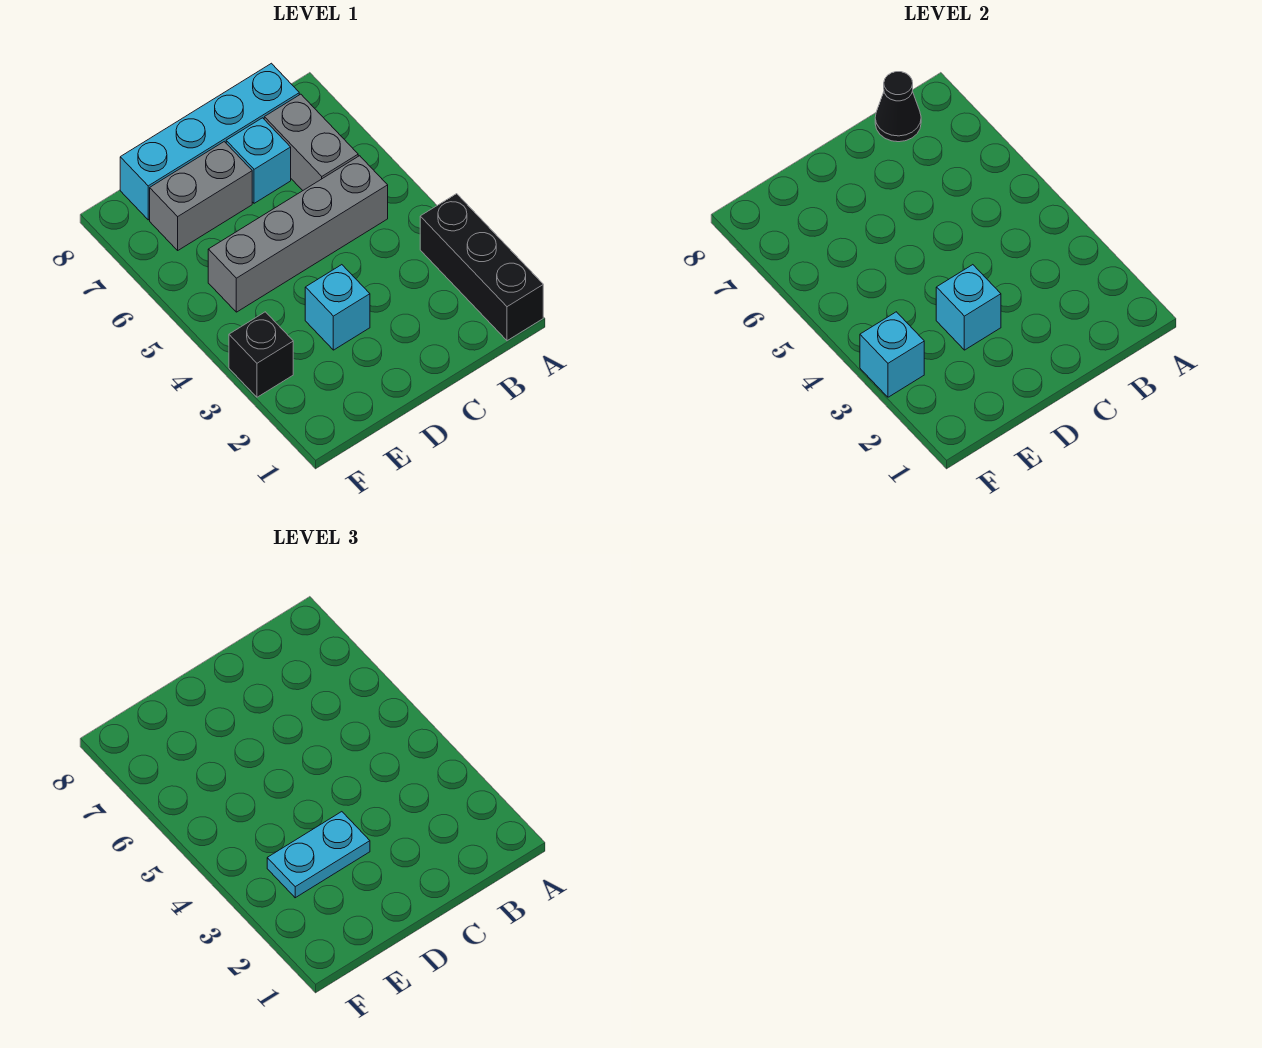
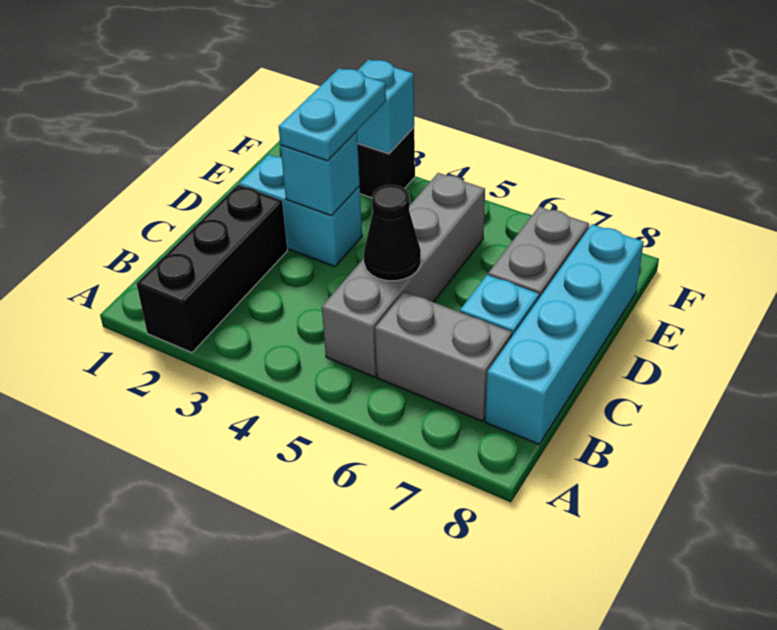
black brick A1:A3 level 1 -> black brick A2:C2 level 1
black cone B8 level 2 -> black cone C5 level 2
cyan brick D3 level 1 -> cyan brick D2:D3 level 1

